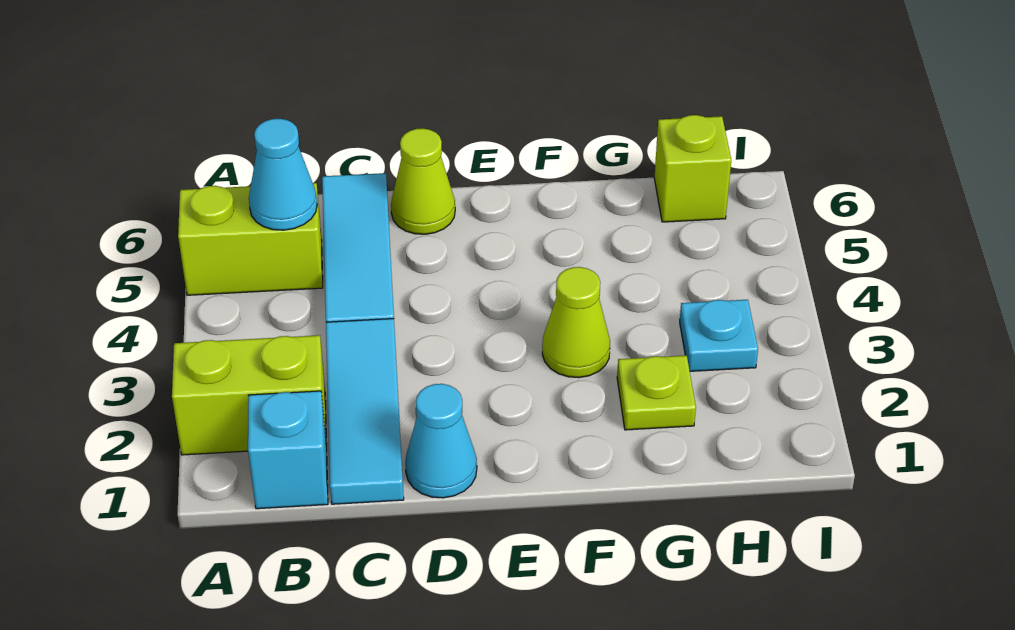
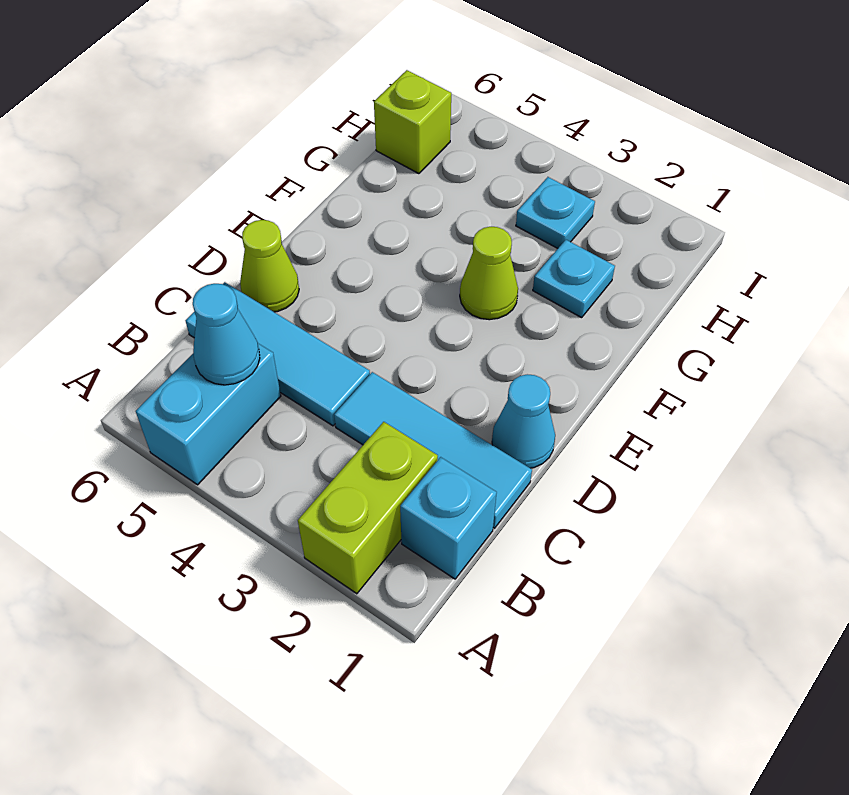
lime brick A5:B5 level 1 -> cyan brick A5:B5 level 1
lime plate G2 level 1 -> cyan plate G2 level 1

